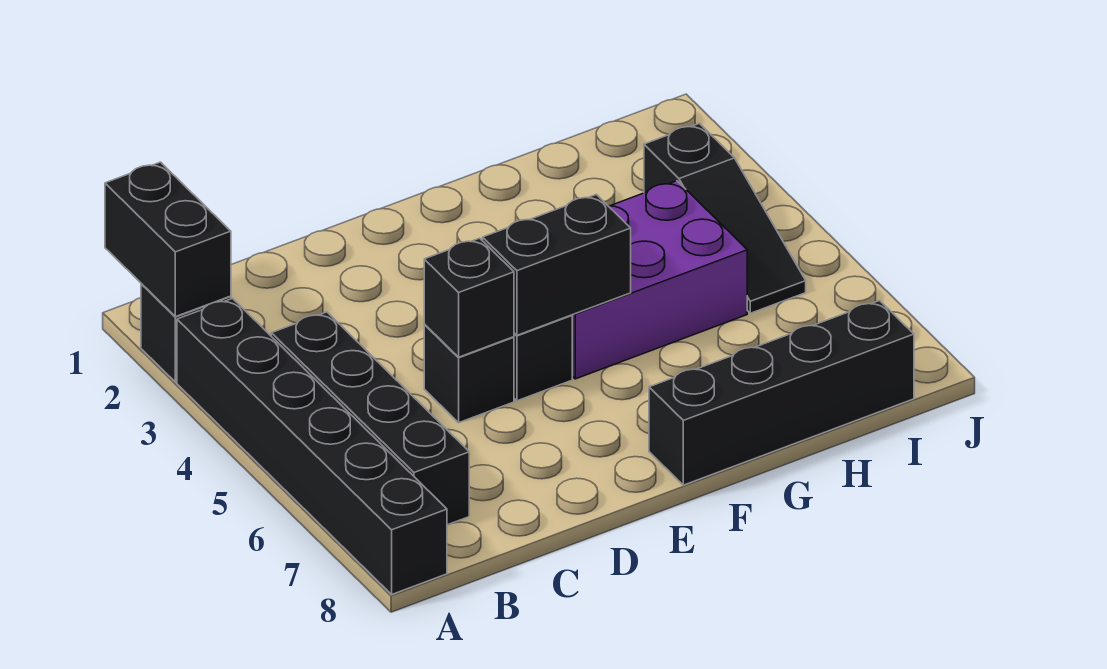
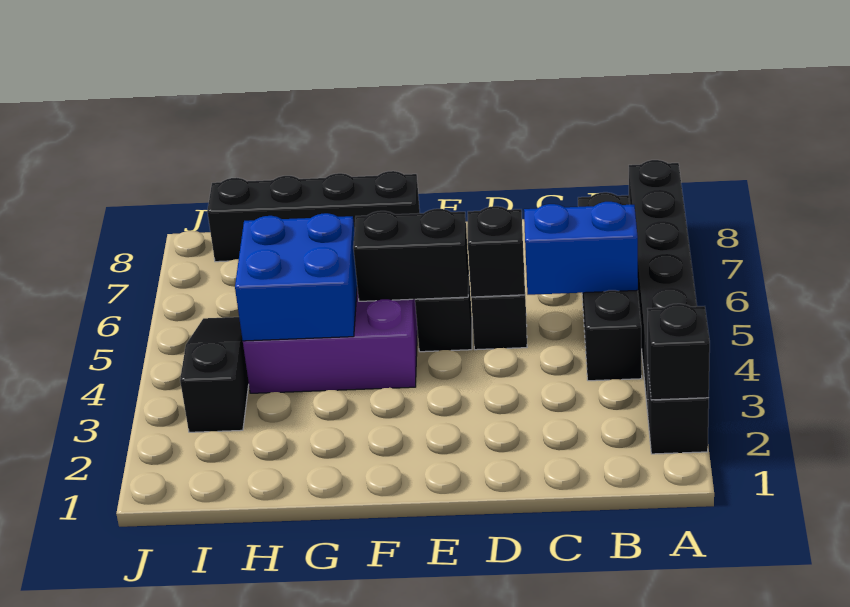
black brick A1:A2 level 2 -> black brick A2 level 2
none -> blue brick B5:C5 level 2
none -> blue brick G4:H5 level 2

